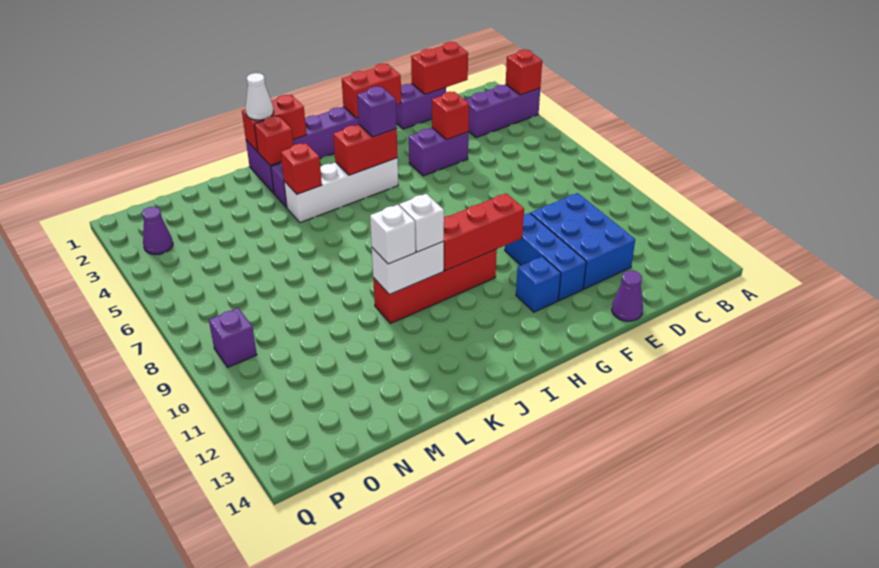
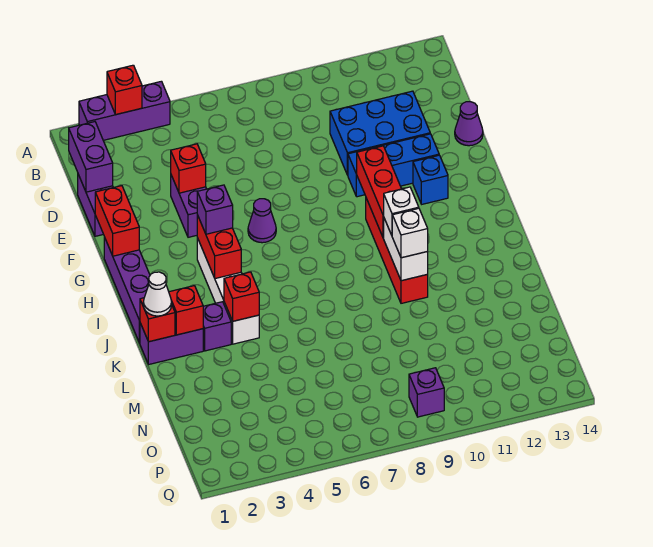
purple brick A3:C3 level 1 -> purple brick A2:A4 level 1
red brick C1:D1 level 2 -> purple brick C1:D1 level 2
red brick J1:K1 level 2 -> red brick K1 level 2
purple cone P3 level 1 -> purple cone G6 level 1

